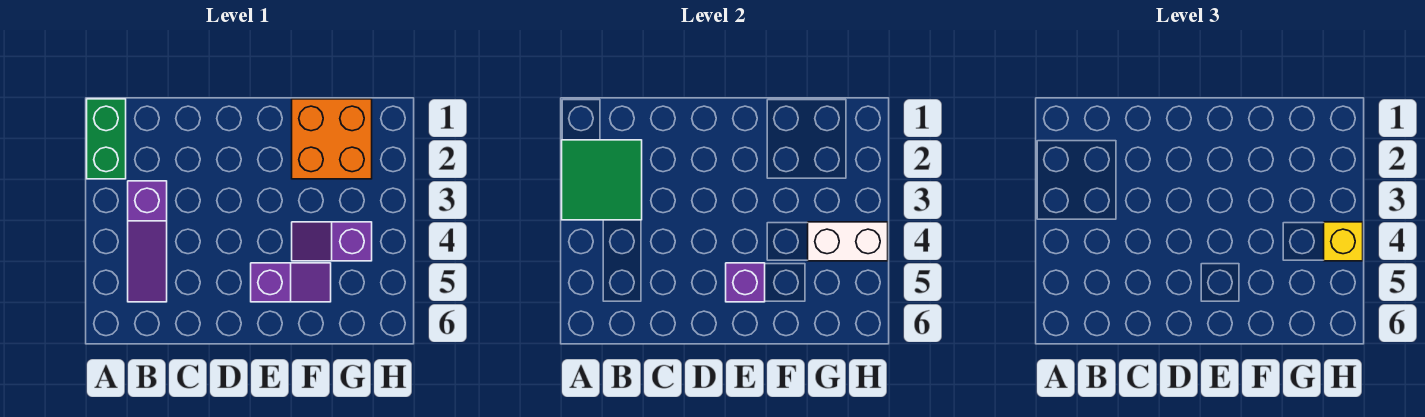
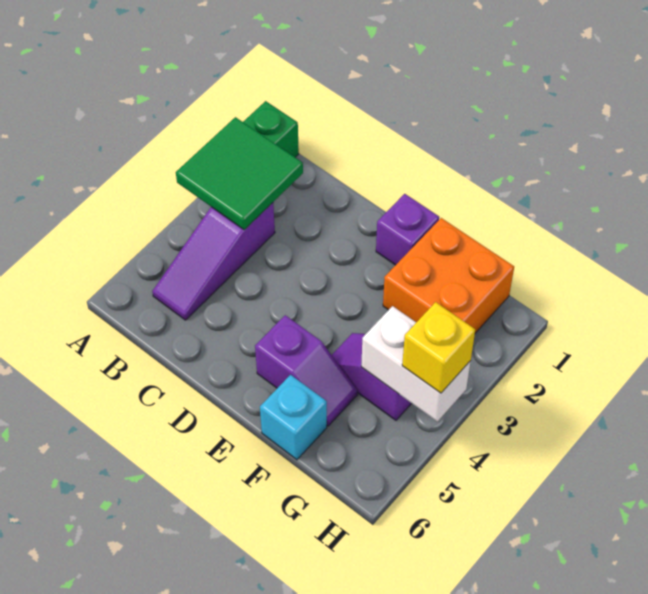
purple brick E5 level 2 -> purple brick E1 level 1
none -> cyan brick F6 level 1

